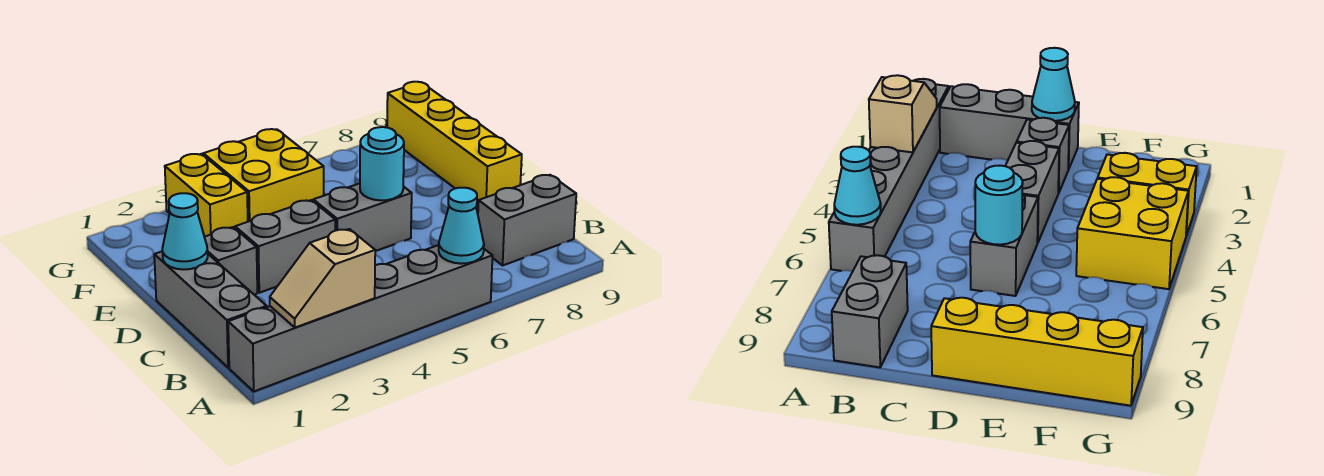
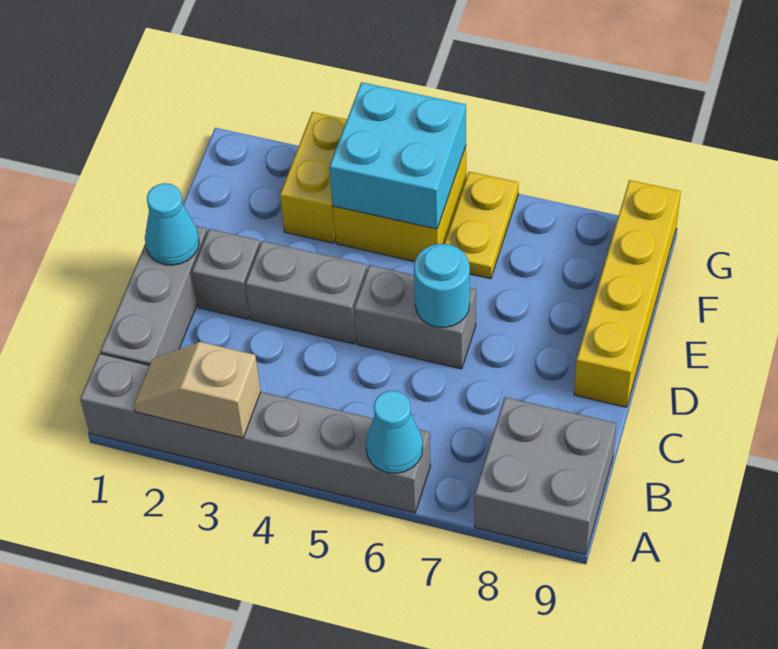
grey brick B8:B9 level 1 -> grey brick A8:B9 level 1
none -> cyan brick F4:G5 level 2
none -> yellow plate F6:G6 level 1

